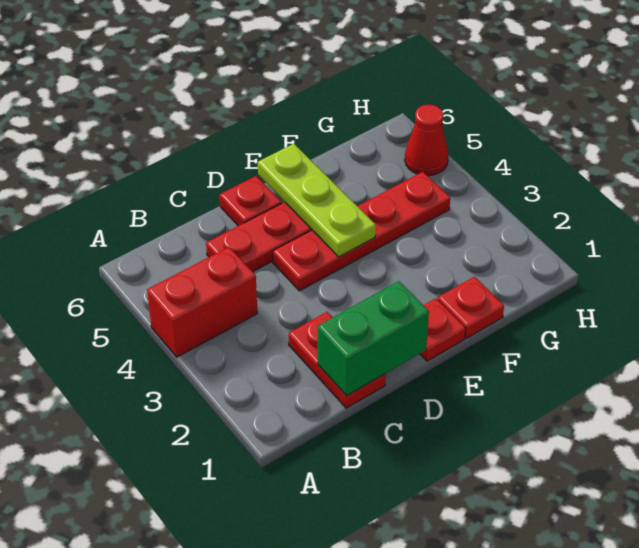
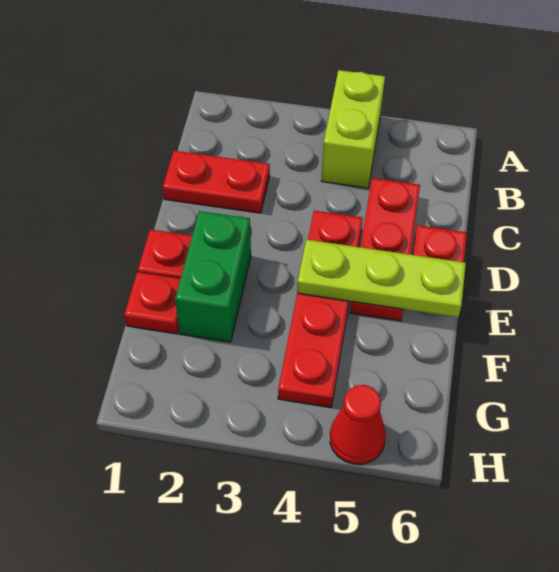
red brick A4:B4 level 1 -> lime brick A4:B4 level 1
green brick C1:D1 level 2 -> green brick E2:F2 level 1

